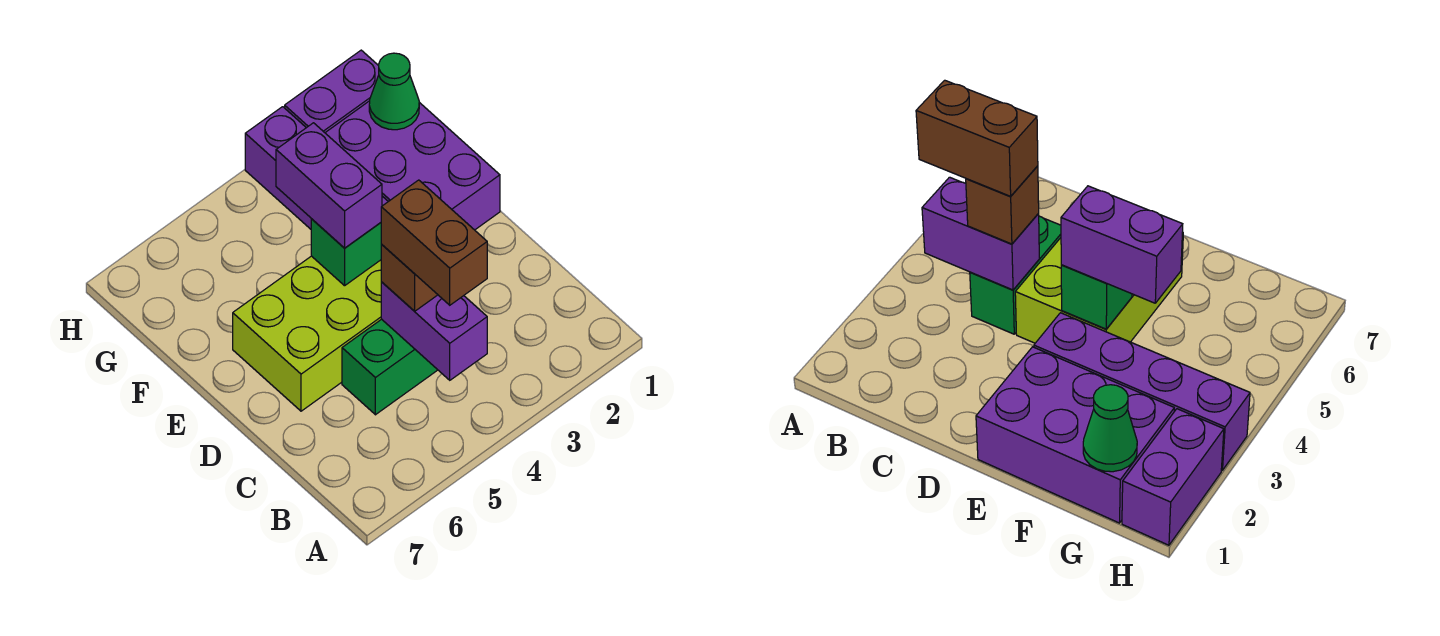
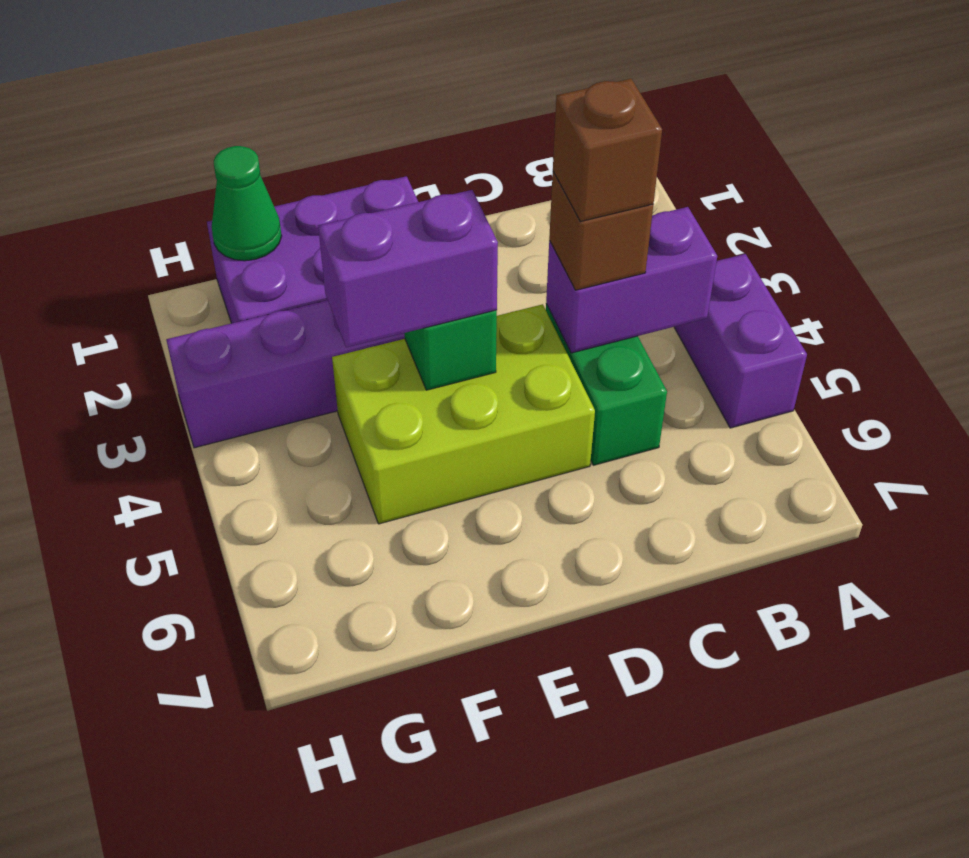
brown brick B4:C4 level 4 -> brown brick C4 level 4
lime brick D4:E6 level 1 -> lime brick D4:F5 level 1
purple brick H1:H2 level 1 -> purple brick A4:A5 level 1

